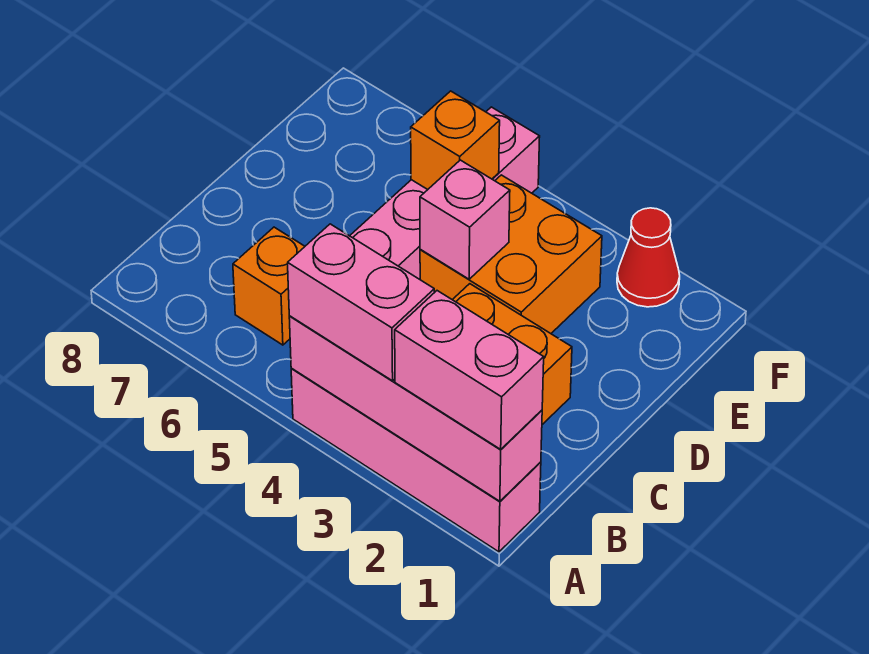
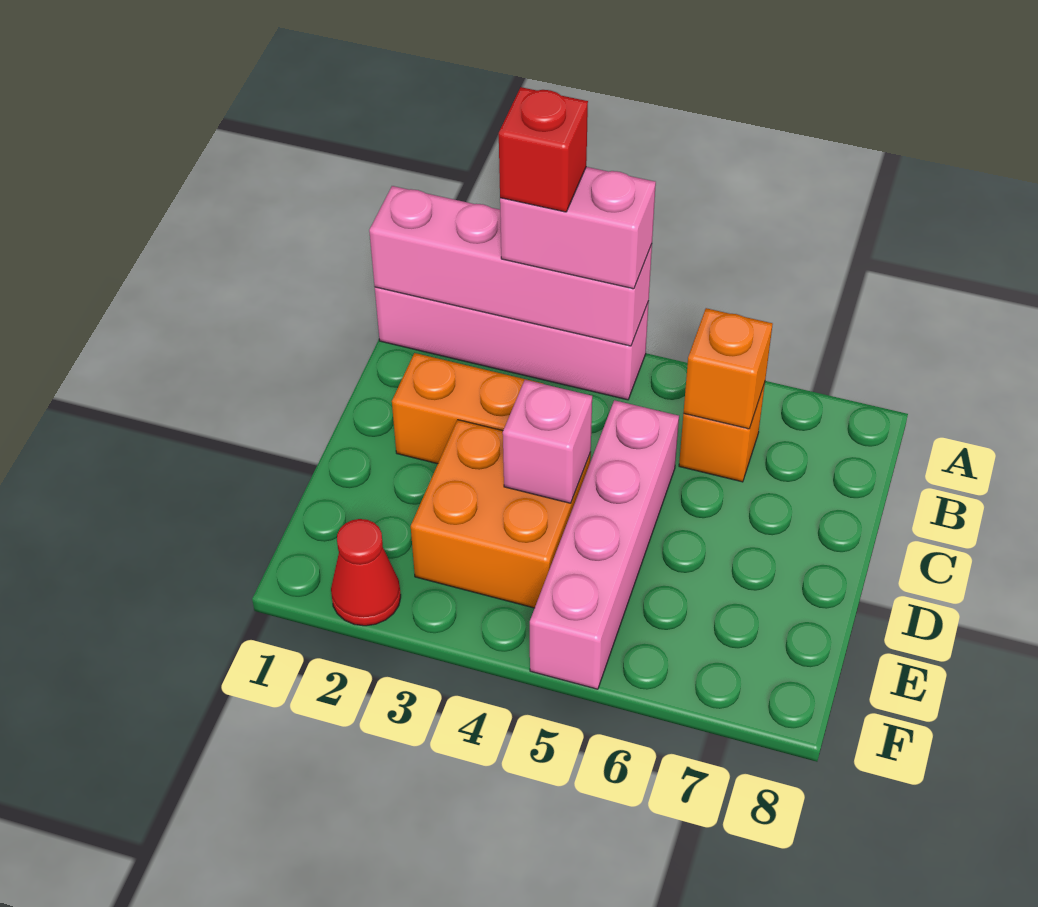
pink brick A1:A2 level 3 -> none
none -> red brick A3 level 4
orange brick E5 level 2 -> orange brick B6 level 2

